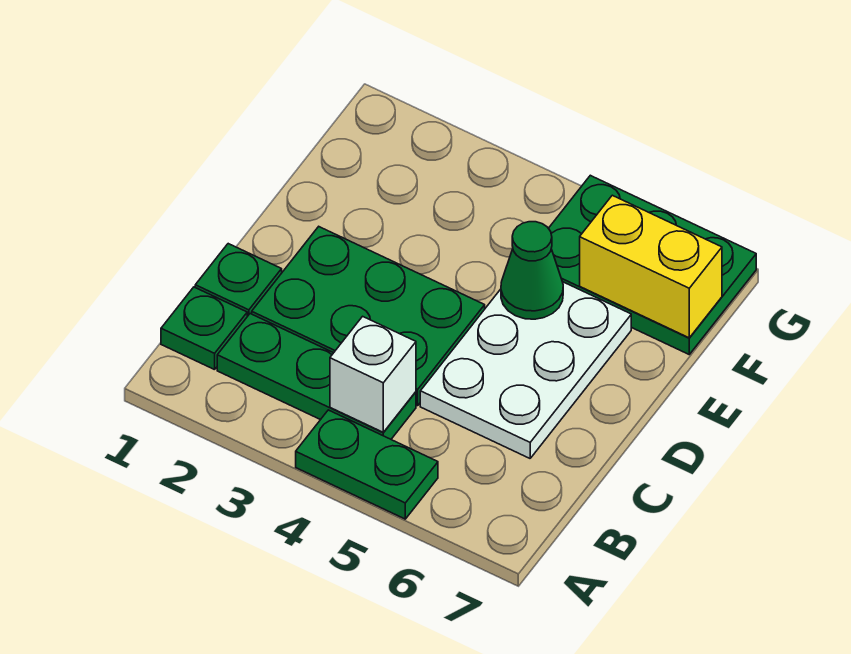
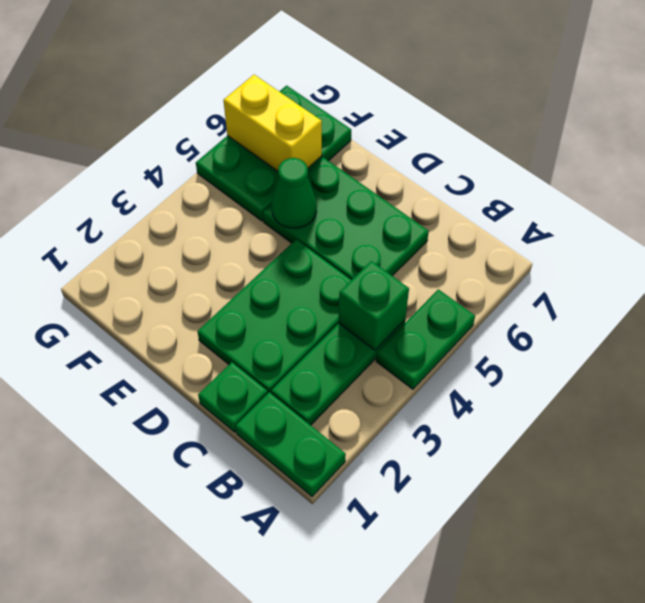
green plate B1 level 1 -> green plate A1:B1 level 1
white brick B4 level 2 -> green brick B4 level 2
white plate C5:E6 level 1 -> green plate C5:E6 level 1
yellow brick F6:F7 level 2 -> yellow brick F6:G6 level 2

